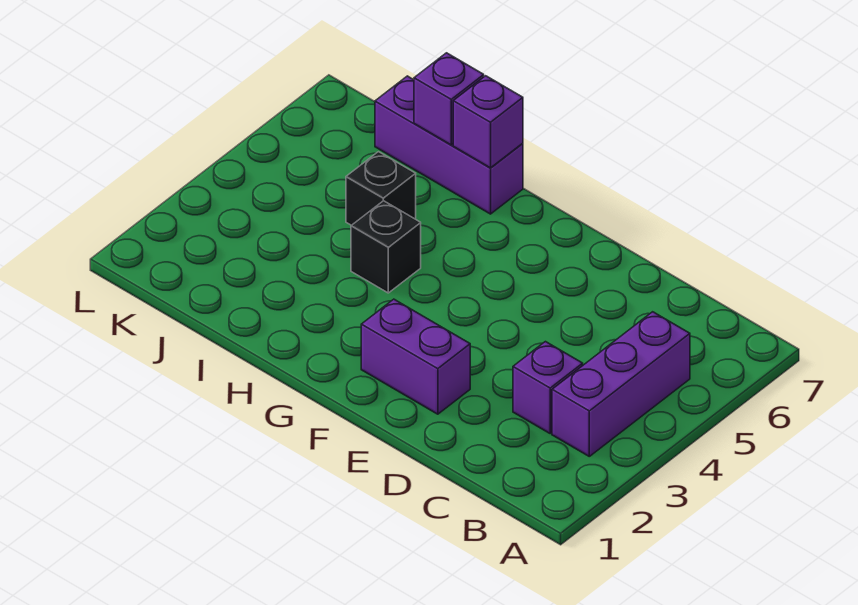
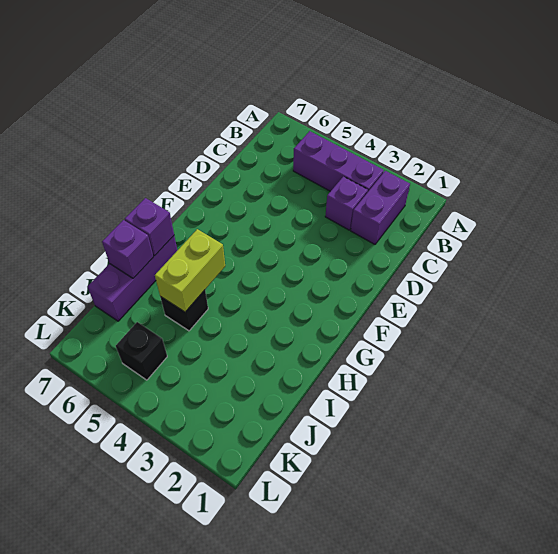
purple brick E2:F2 level 1 -> purple brick B2:C2 level 1
black brick H4 level 1 -> black brick K5 level 1
none -> lime brick H5:I5 level 2

